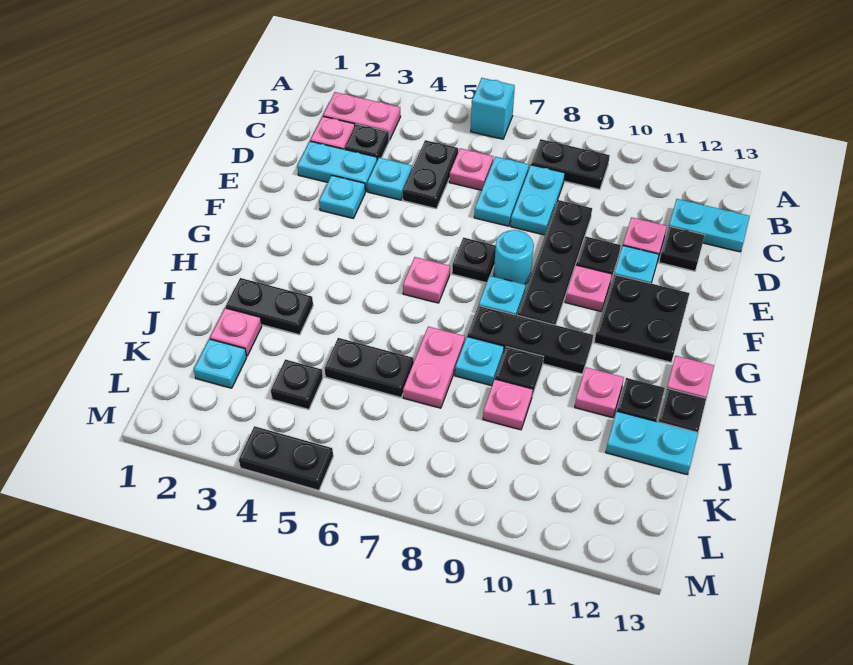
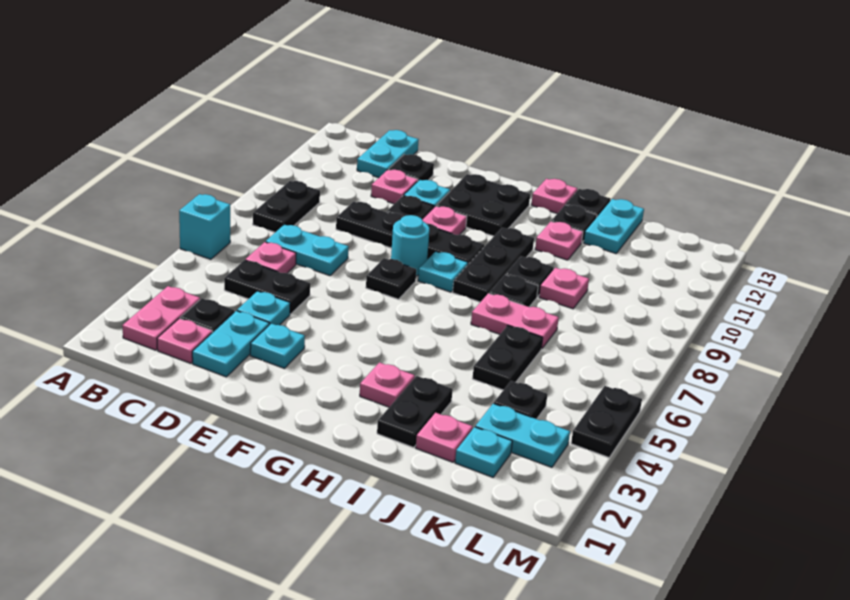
cyan plate C8:D8 level 1 -> cyan plate K3:L3 level 1
pink plate G6 level 1 -> pink plate H3 level 1
cyan plate I8 level 1 -> black plate I8 level 1

